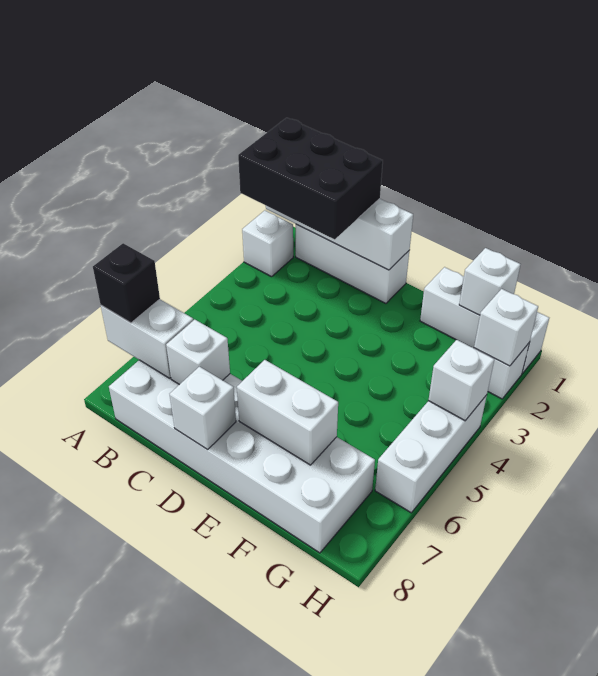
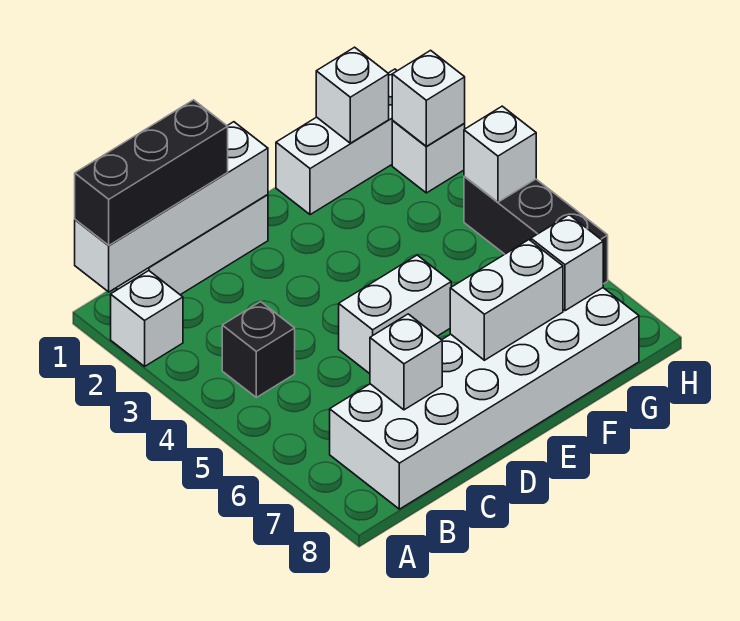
black brick A1:C2 level 3 -> black brick A1:C1 level 3
white brick A7:B7 level 2 -> white brick D5:E5 level 1
black brick A7 level 3 -> black brick B4 level 1
white brick D8 level 2 -> white brick G7 level 2
white brick H4:H6 level 1 -> black brick H4:H6 level 1

